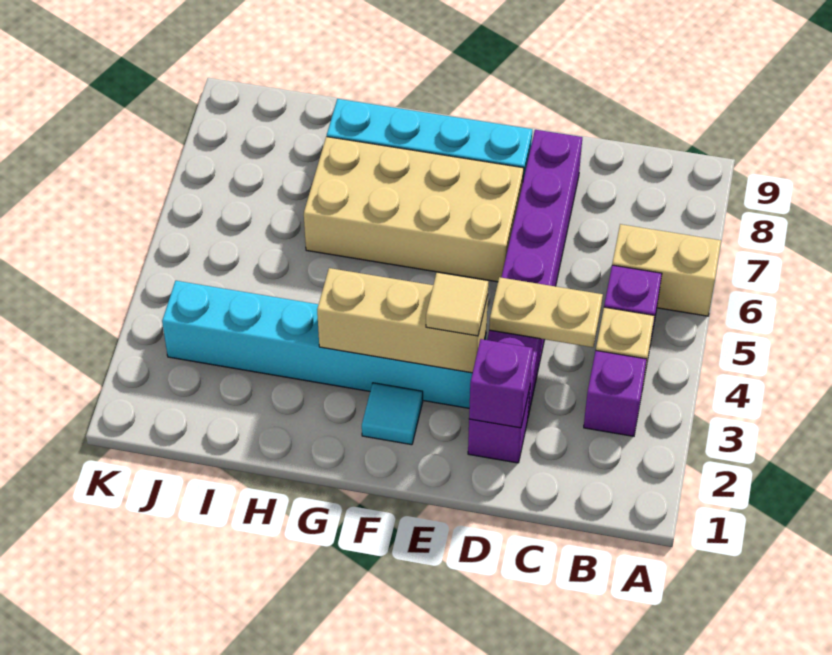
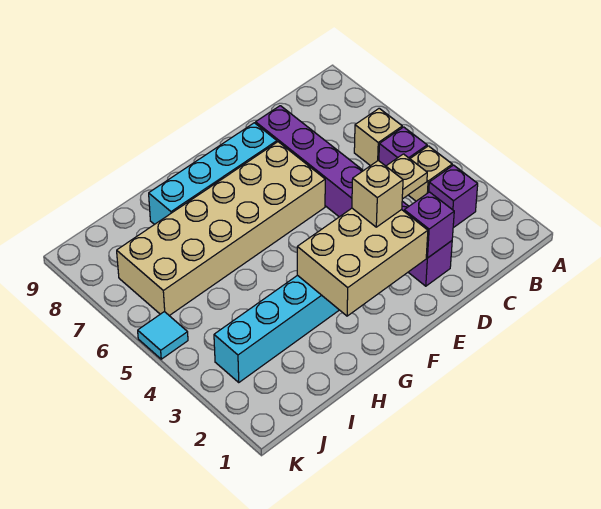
tan brick A6:B6 level 1 -> tan brick B6 level 1
tan brick E3:G3 level 2 -> tan brick E2:G3 level 2
tan tile E3 level 3 -> tan brick E3 level 3
tan brick E6:H7 level 1 -> tan brick E6:J7 level 1
cyan tile F2 level 1 -> cyan tile K5 level 1

